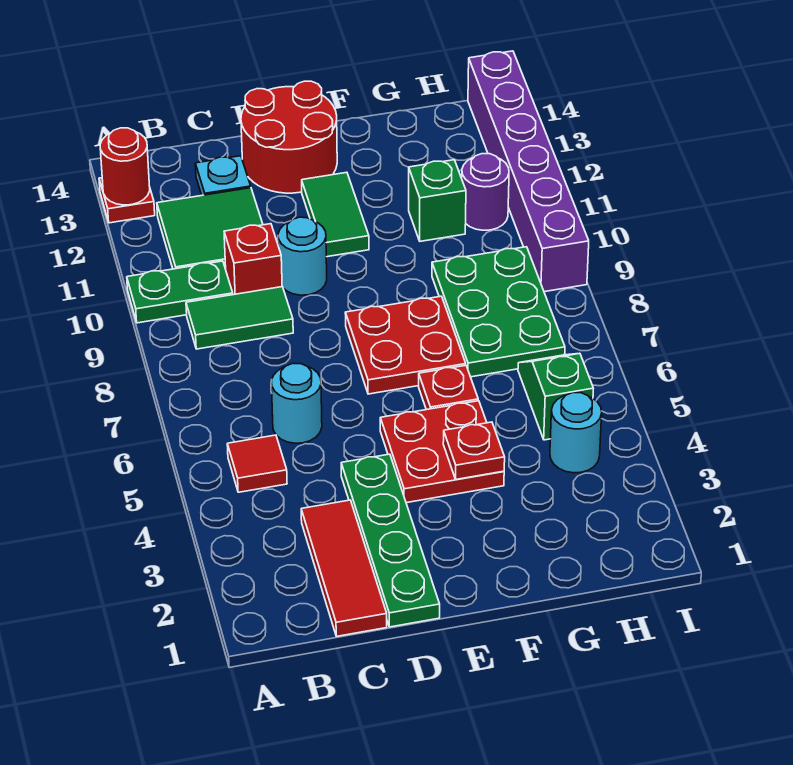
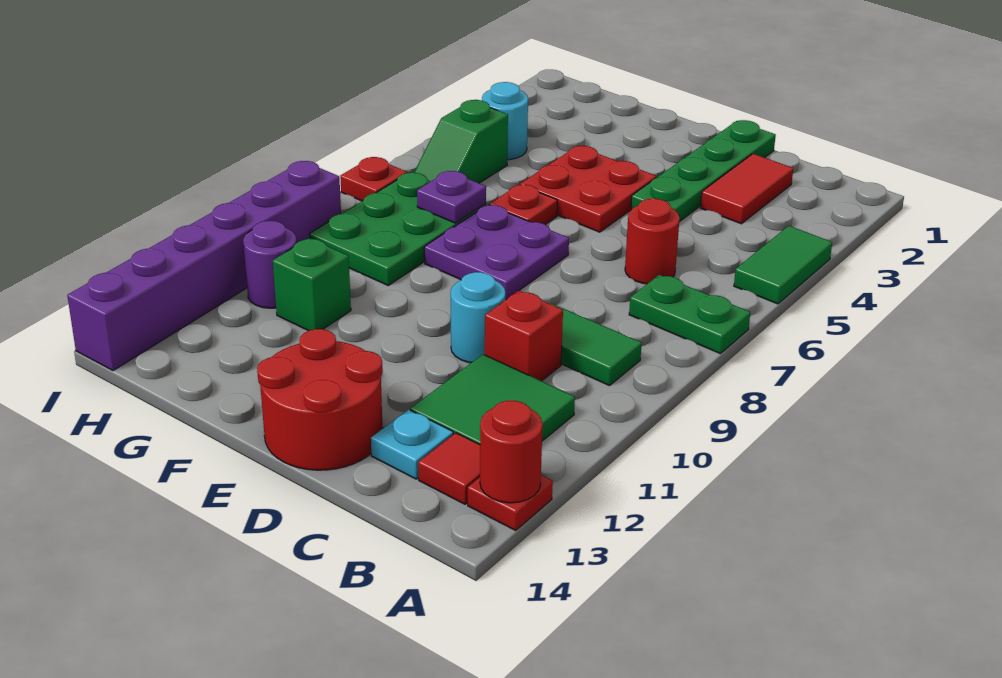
green plate A10:B10 level 1 -> green plate A7:B7 level 1
red tile B5 level 1 -> red tile B13 level 1
red tile C1:C3 level 1 -> red tile C2:C3 level 1
cyan round brick C6 level 1 -> red round brick C6 level 1
red plate E7:F8 level 1 -> purple plate E7:F8 level 1
green tile E11:E12 level 1 -> green tile A4:A5 level 1
red plate F4 level 2 -> red plate I7 level 1
none -> purple plate G7 level 2

